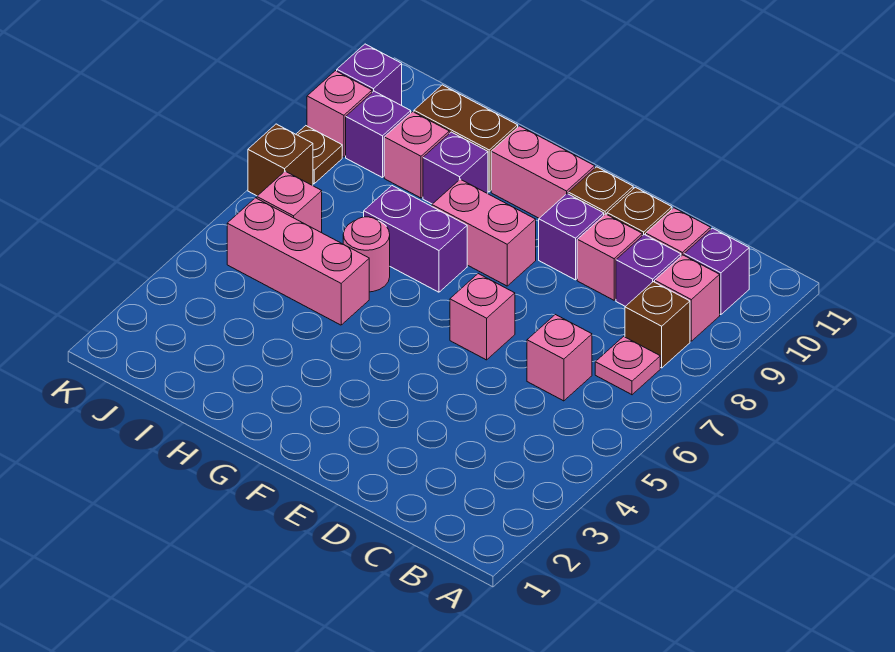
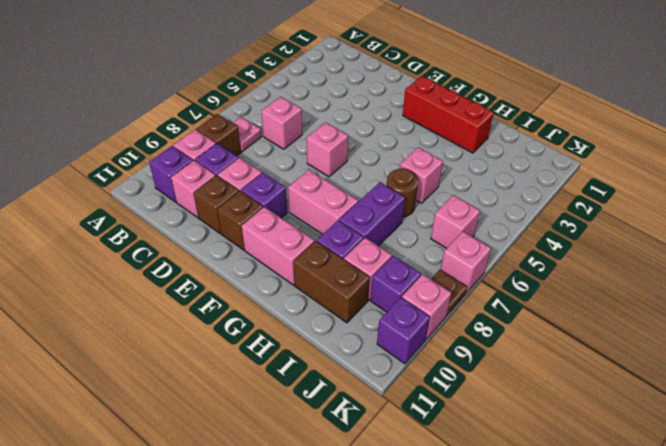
none -> red brick F2:H2 level 1
purple brick G7:H7 level 1 -> purple brick H7:H8 level 1
pink brick H5:J5 level 1 -> pink brick H5 level 1
pink round brick H6 level 1 -> brown round brick H6 level 1
brown brick K7 level 1 -> pink brick K7 level 1

